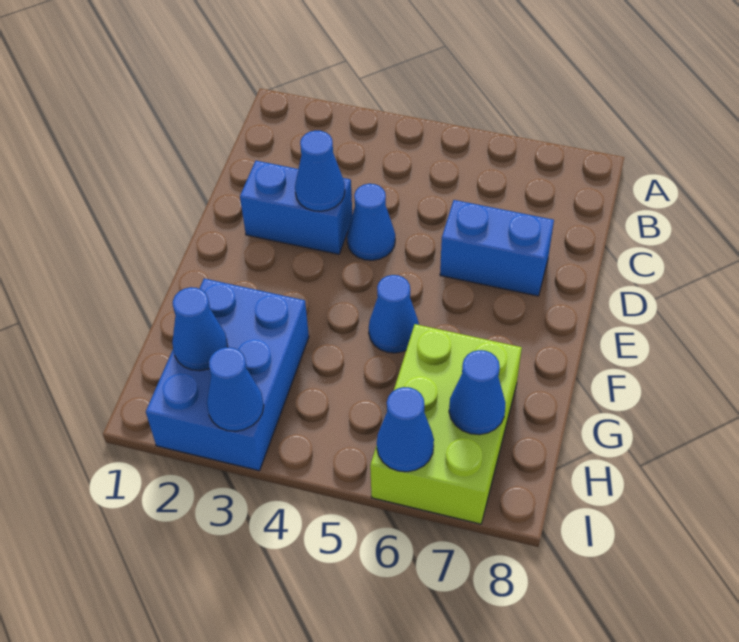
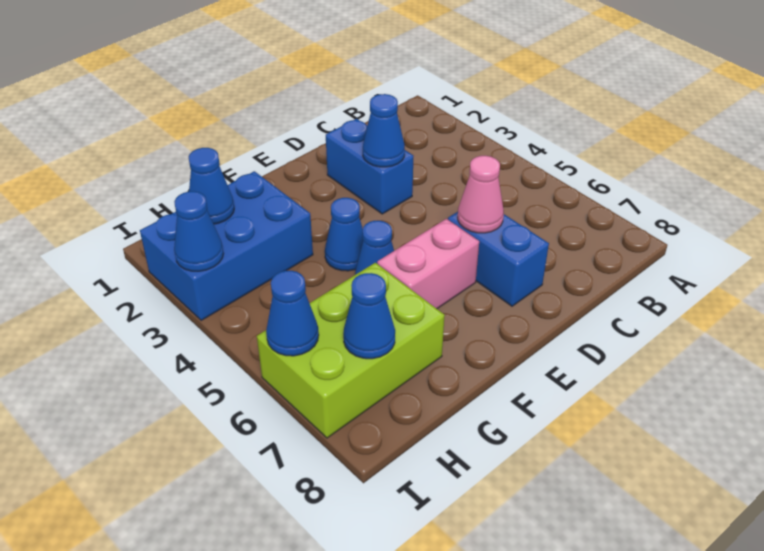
blue cone D4 level 1 -> blue cone F4 level 1
none -> pink cone D6 level 2
none -> pink brick E6:F6 level 1

